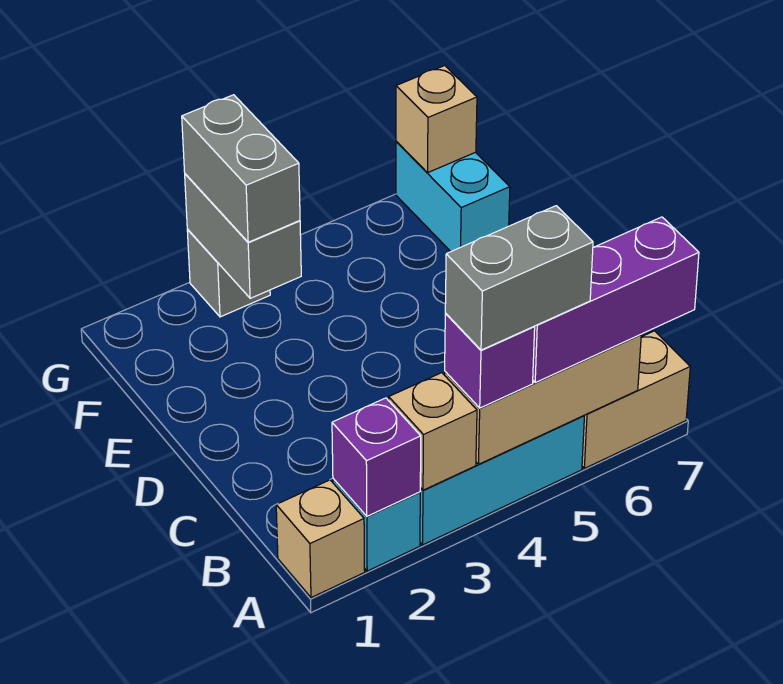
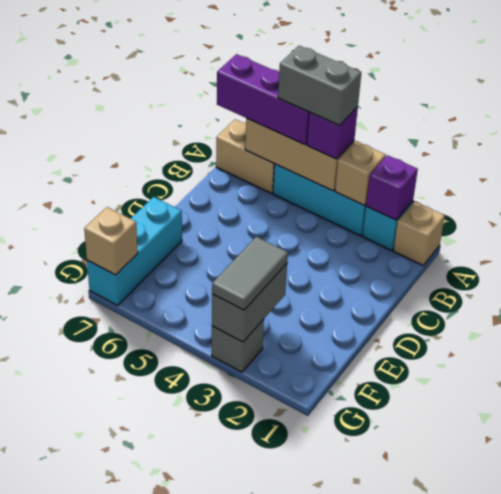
grey brick F3:G3 level 3 -> grey tile F3:G3 level 3
cyan brick F7:G7 level 1 -> cyan brick E7:G7 level 1

